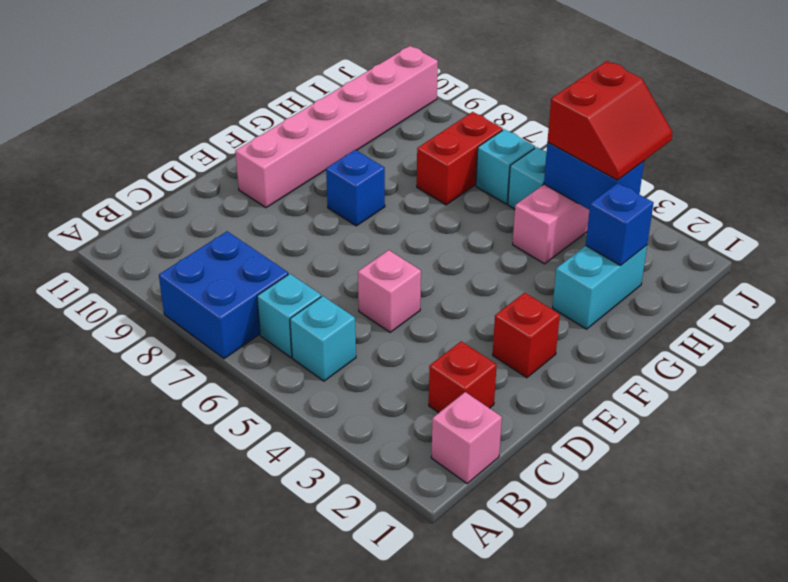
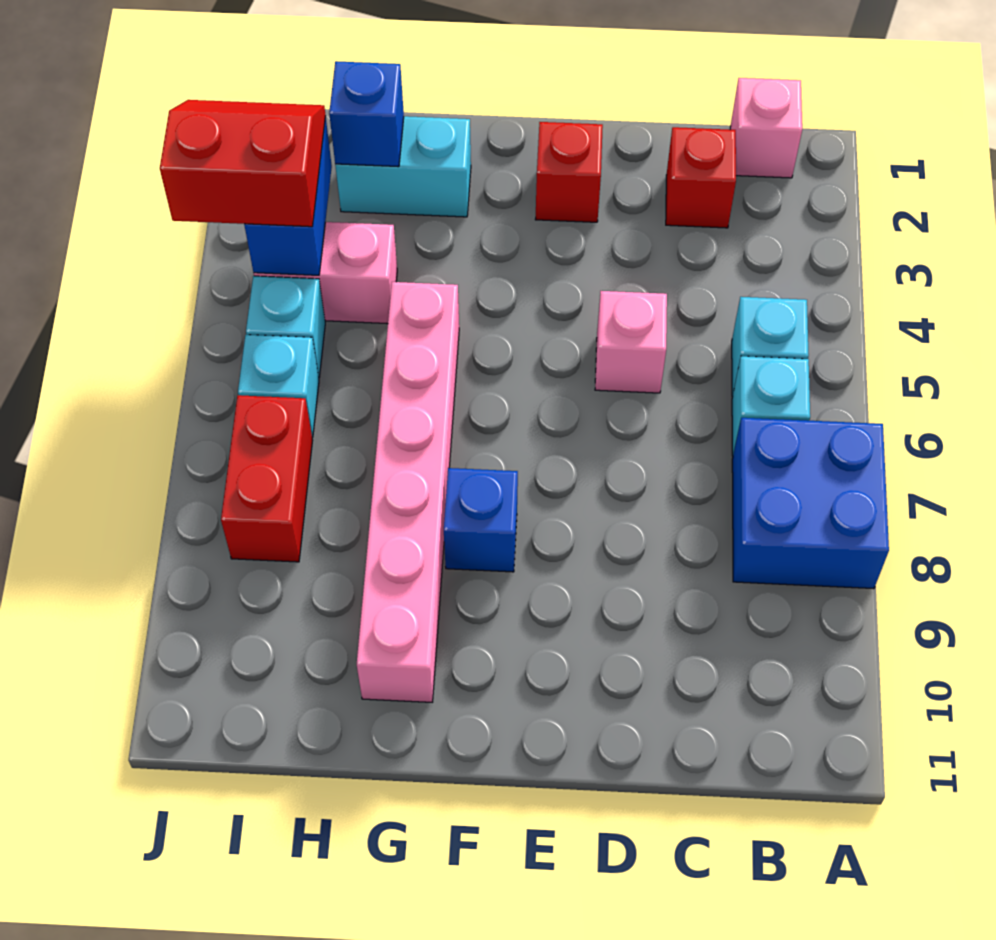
pink brick E10:J10 level 1 -> pink brick G5:G10 level 1
red brick H7:I7 level 1 -> red brick I7:I8 level 1

